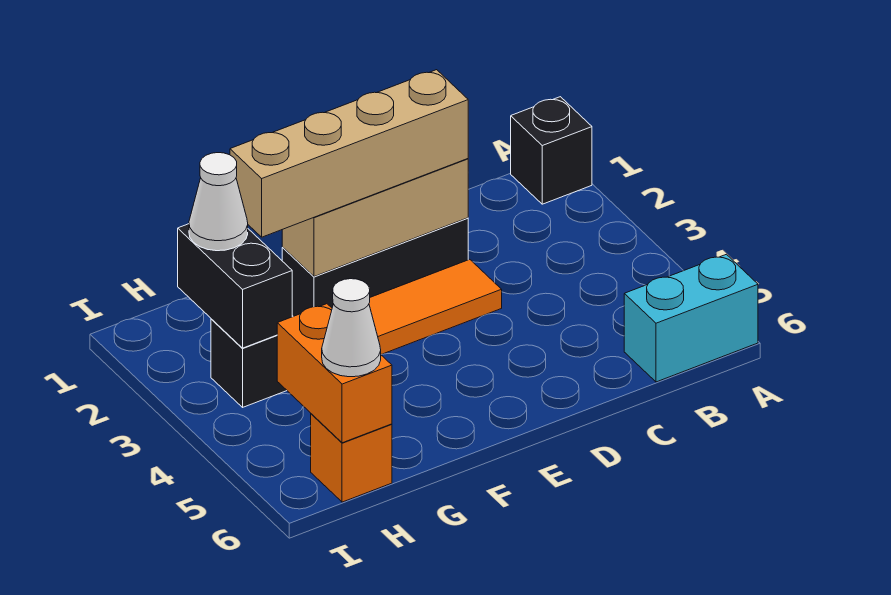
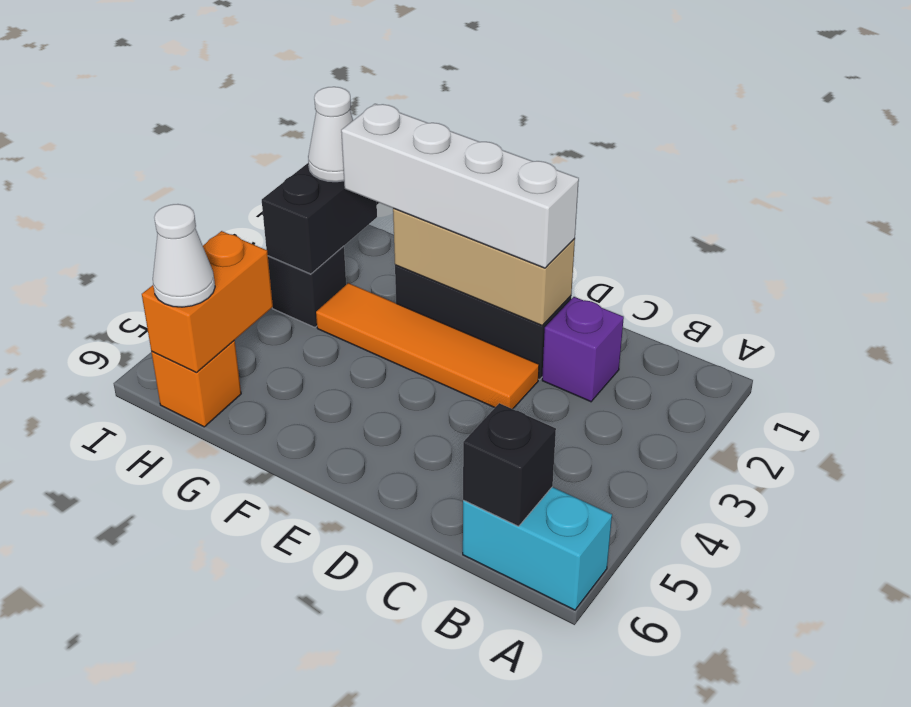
black brick A1 level 1 -> black brick B6 level 2
none -> purple brick C2 level 1
tan brick D2:G2 level 3 -> white brick D2:G2 level 3

